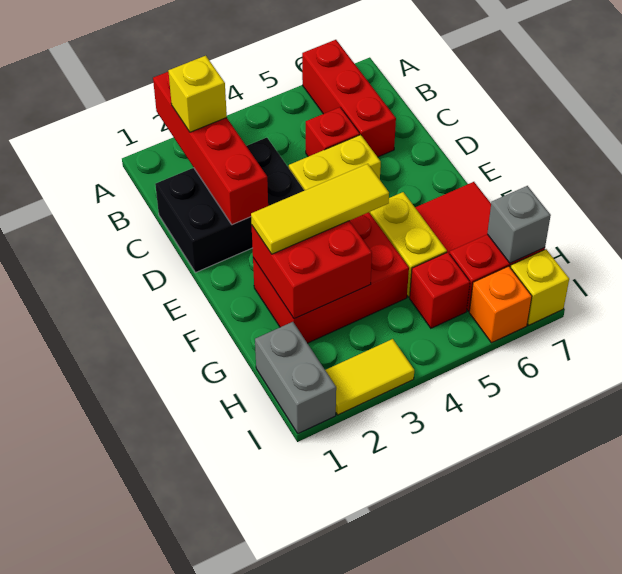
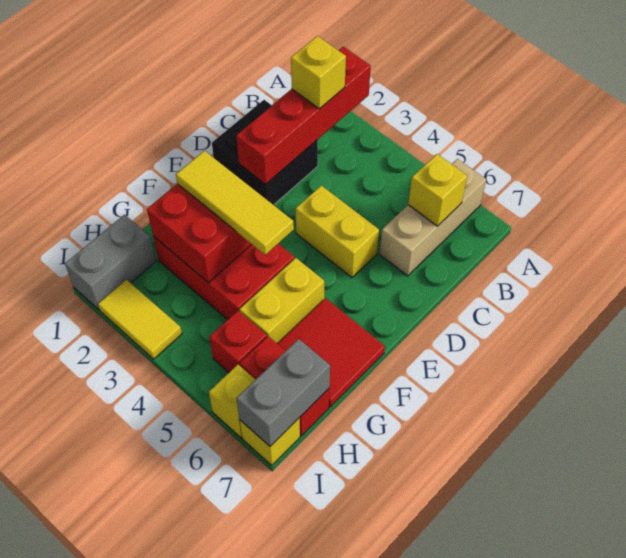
red brick A6:C6 level 1 -> tan brick A6:C6 level 1
none -> yellow brick B6 level 2
black brick C1:D3 level 1 -> black brick C1:D2 level 1
red brick C5 level 1 -> none
grey brick H7 level 2 -> grey brick H7:I7 level 2
orange brick I6 level 1 -> yellow brick I6 level 1

